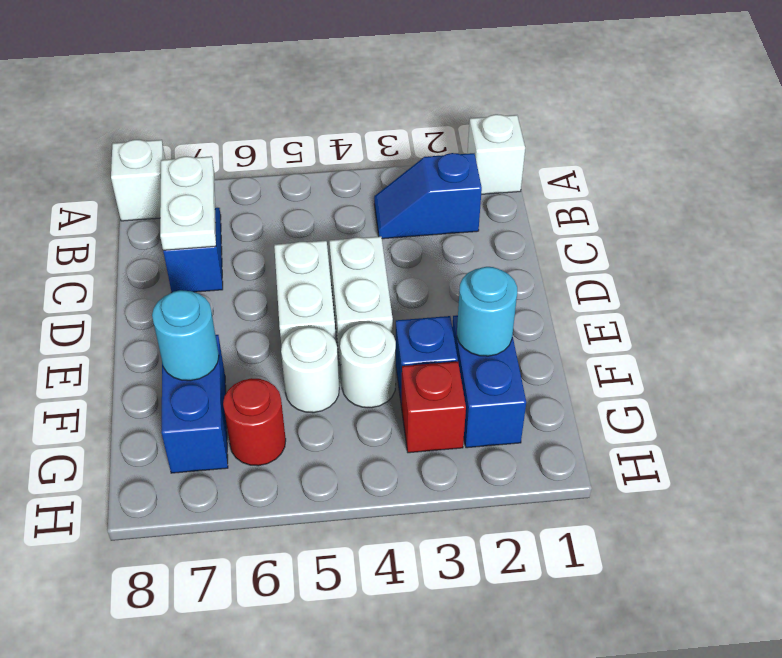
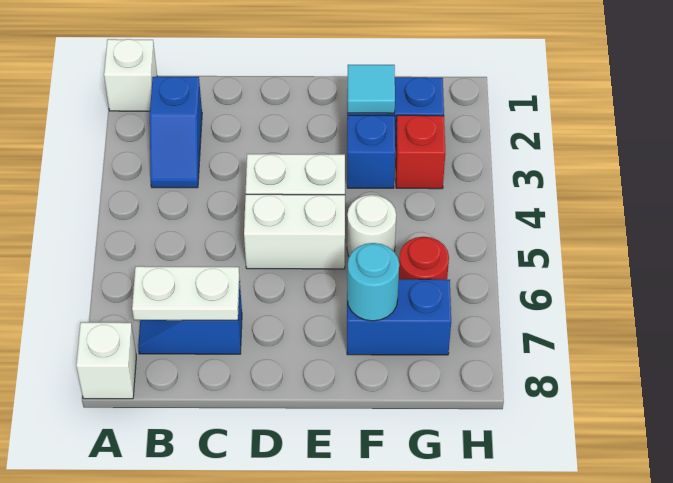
cyan round brick F2 level 2 -> cyan tile F2 level 2
white round brick F4 level 1 -> none

